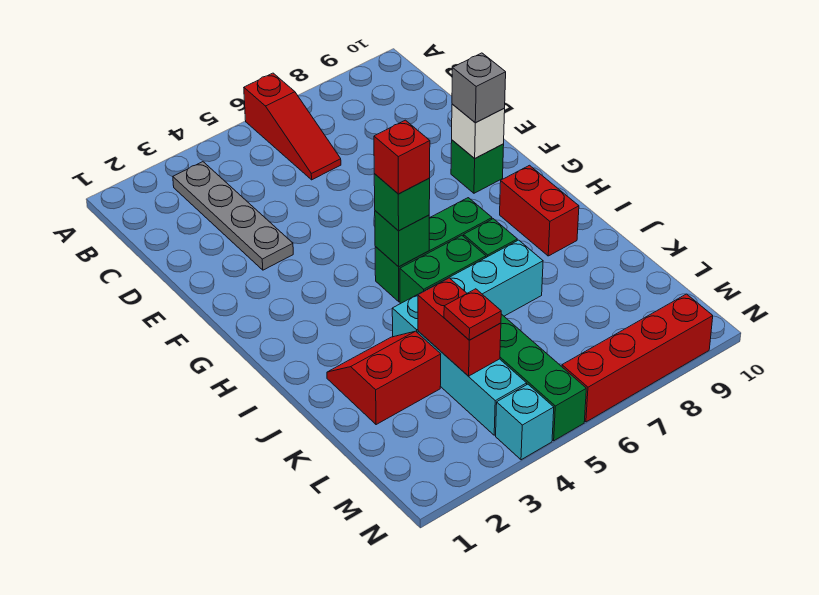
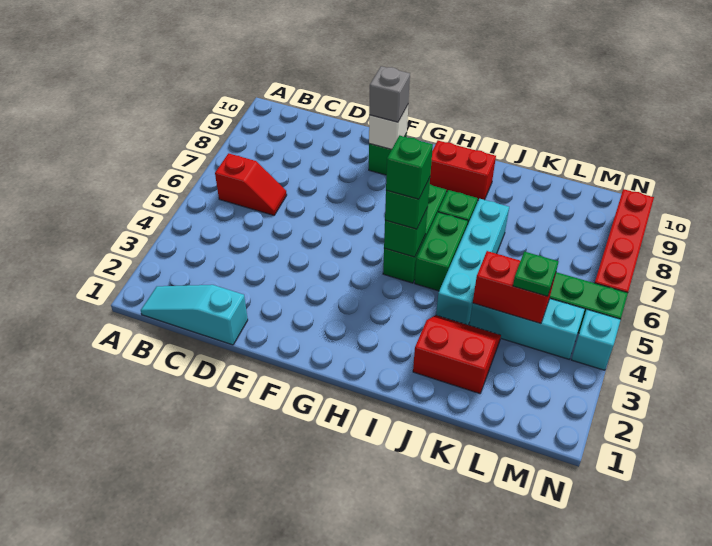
red slope A6:C6 level 1 top A -> red slope B6:C6 level 1 top B
none -> cyan slope B1:D1 level 1 top D
grey plate B3:E3 level 1 -> none
red brick H5 level 4 -> green brick H5 level 4
red slope J2:K3 level 1 top K -> red slope J2:K3 level 1 top 2
red plate L4 level 3 -> green plate L4 level 3

